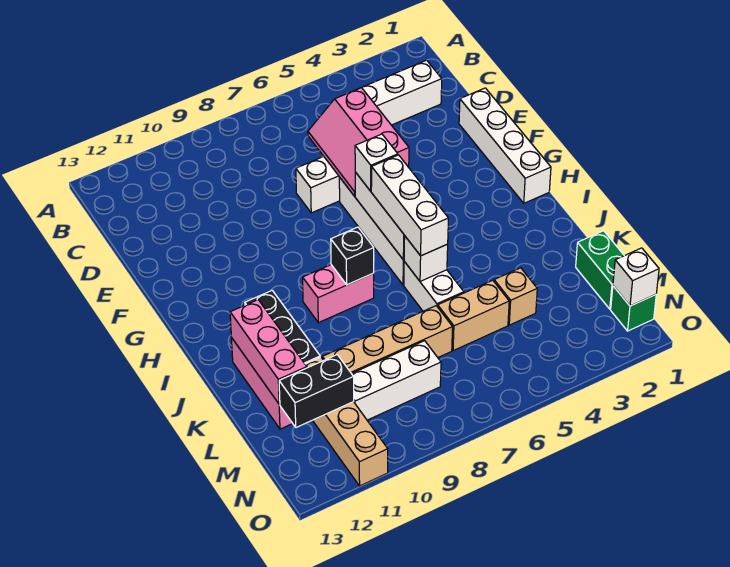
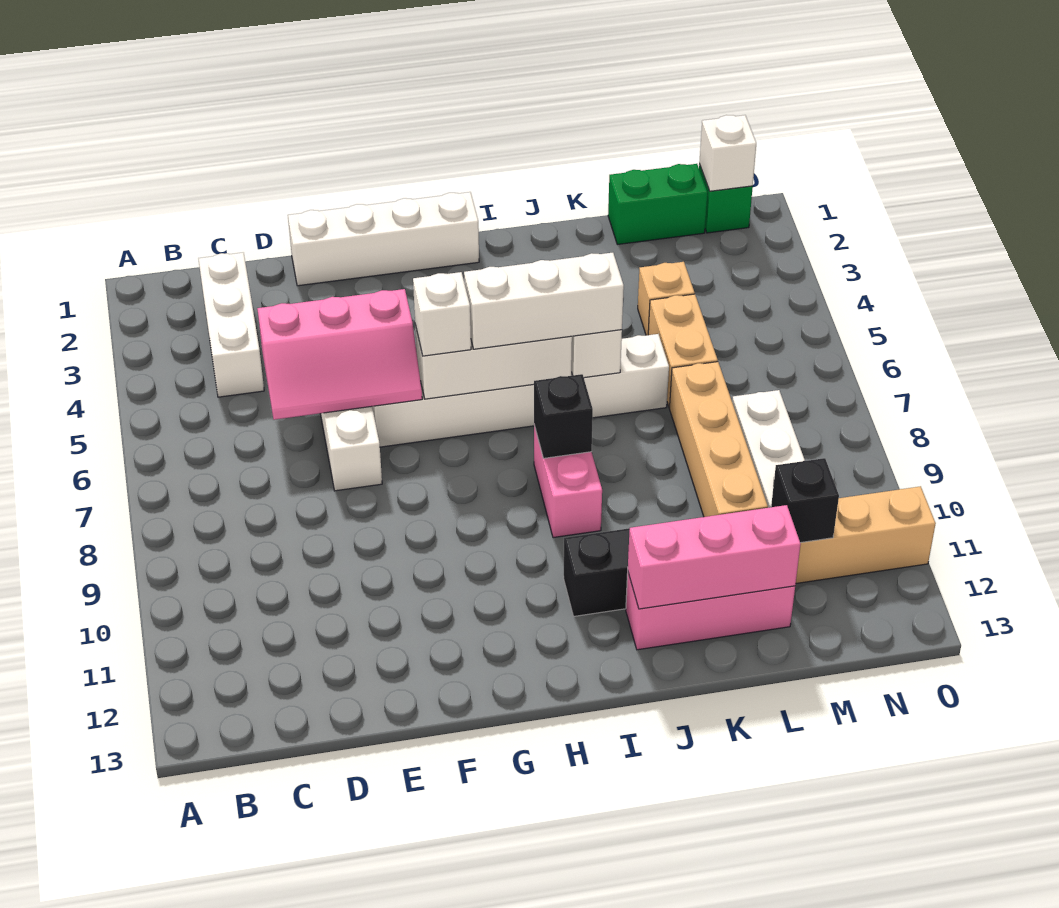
black brick M11:M12 level 2 -> black brick M11 level 2

